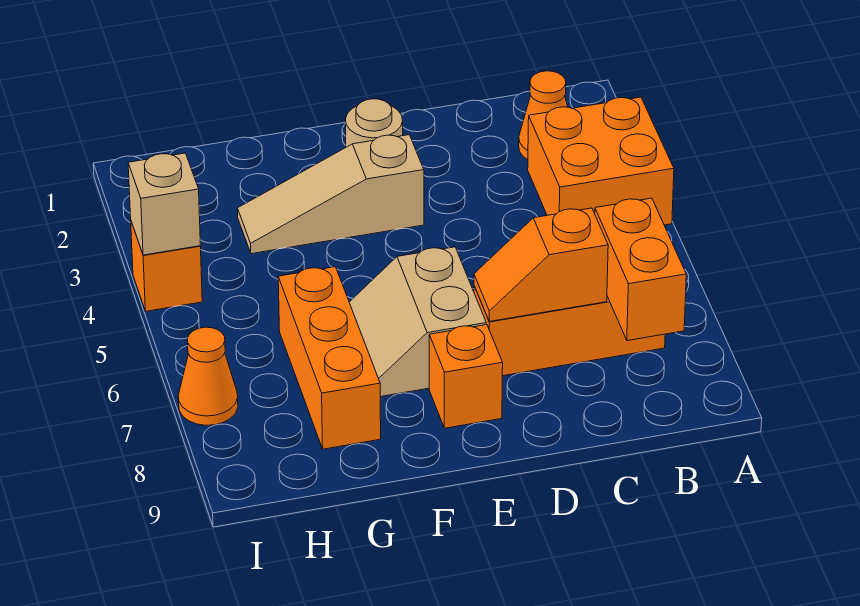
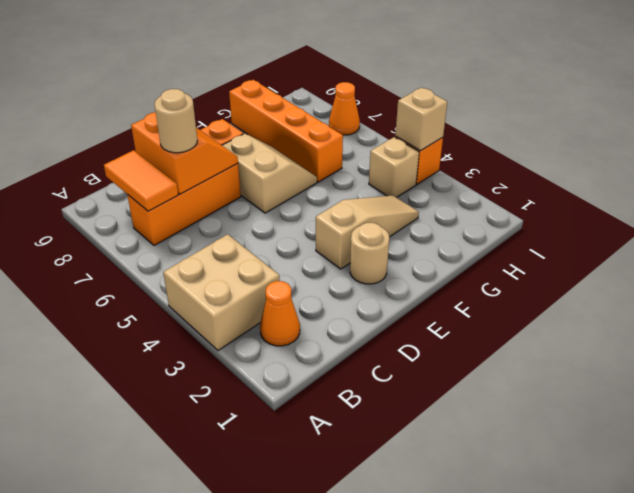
orange brick A3:B4 level 1 -> tan brick A3:B4 level 1
orange brick B7:B8 level 2 -> orange tile B7:B8 level 2
orange slope C7:D7 level 2 top C -> orange slope C7:D8 level 2 top C
none -> tan round brick C7 level 3
orange brick G6:G8 level 1 -> orange brick G6:G9 level 1
none -> tan brick H4 level 1

